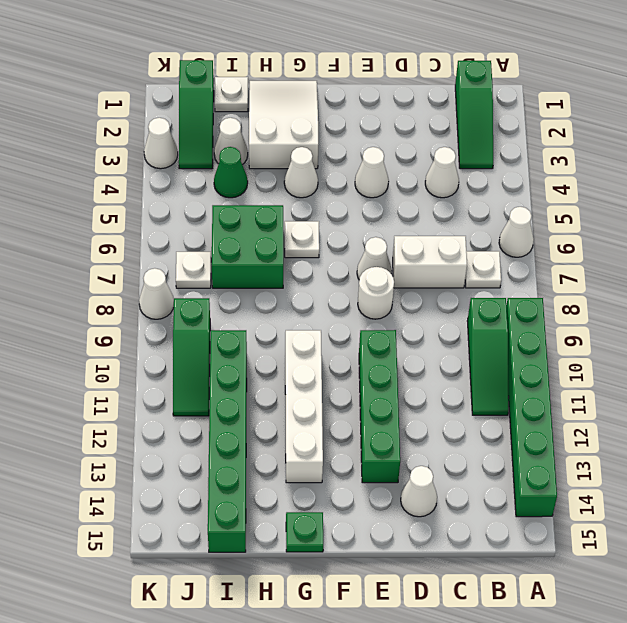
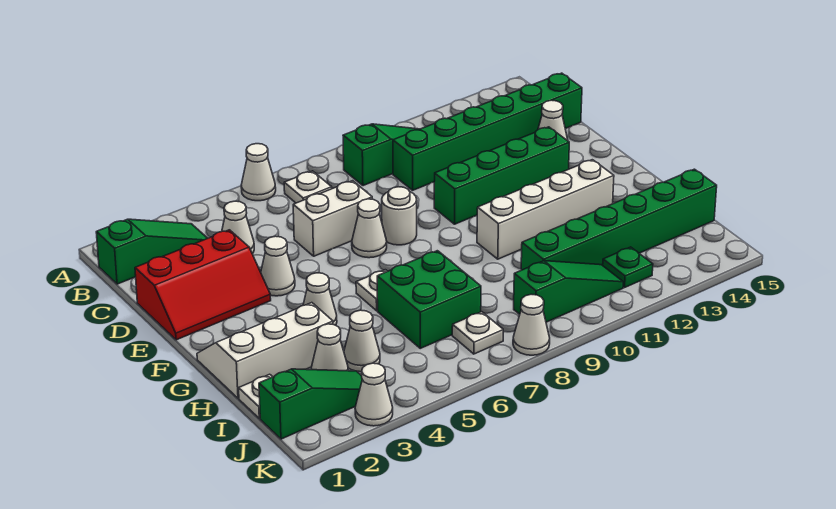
green brick A9:A14 level 1 -> green brick C10:C15 level 1
white brick C7:D7 level 1 -> white brick D6:D7 level 1
none -> red slope D1:E3 level 1 top D
white slope G1:H3 level 1 top 3 -> white slope G1:H3 level 1 top H
green plate G15 level 1 -> green plate J12 level 1
green cone I4 level 1 -> white cone I4 level 1

